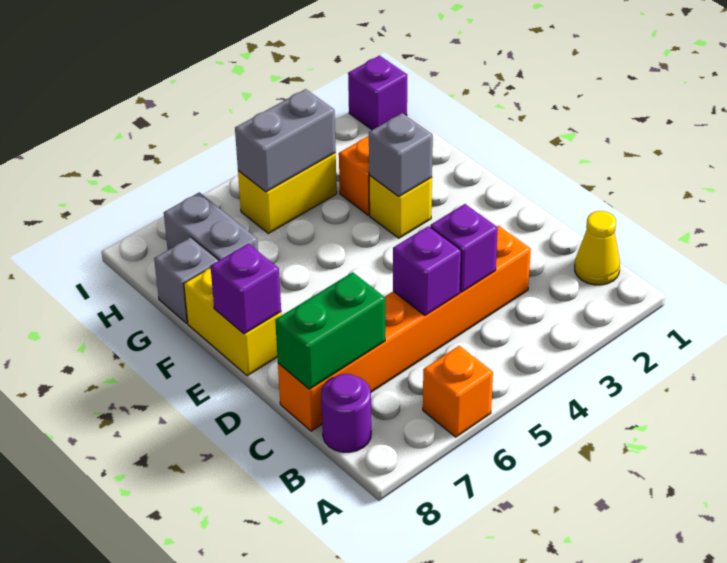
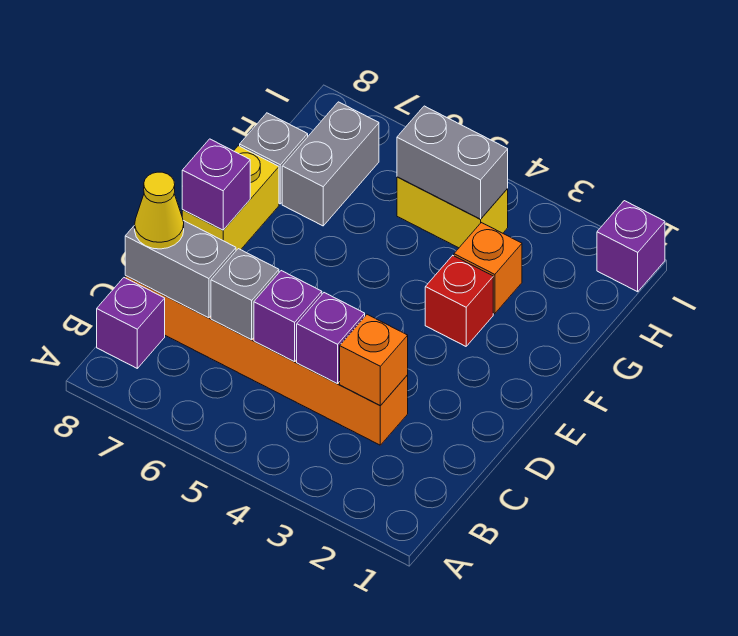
orange brick A6 level 1 -> orange brick C3 level 2
yellow cone B1 level 1 -> yellow cone C8 level 3
purple round brick B8 level 1 -> purple brick B8 level 1
green brick C7:C8 level 2 -> grey brick C7:C8 level 2
yellow brick F3 level 1 -> red brick F3 level 1
grey brick F3 level 2 -> grey brick C6 level 2

